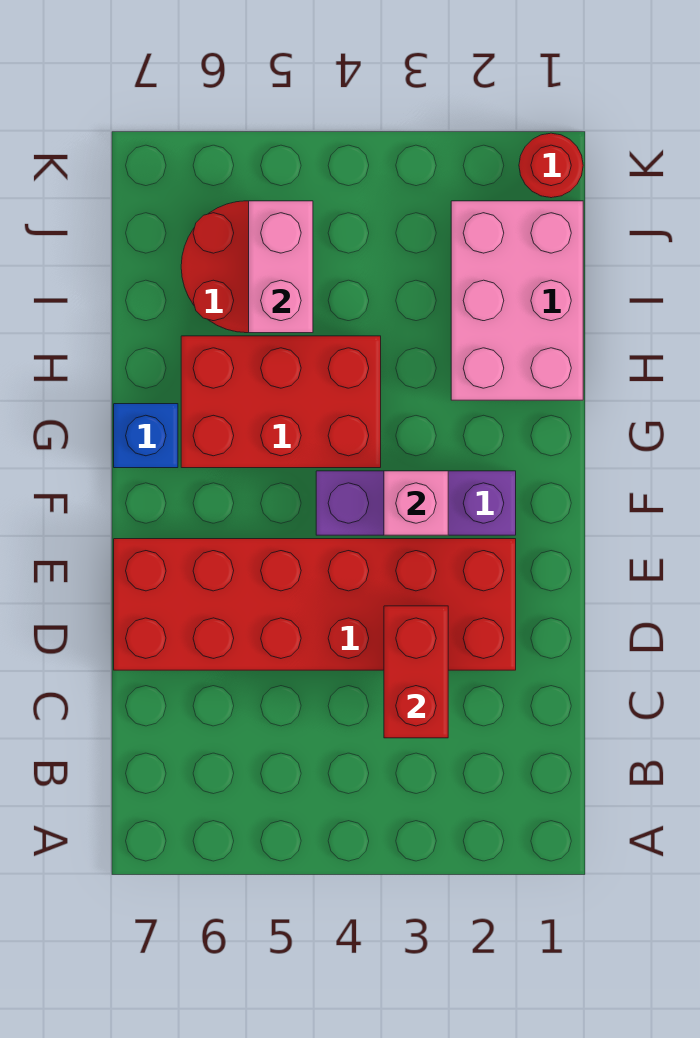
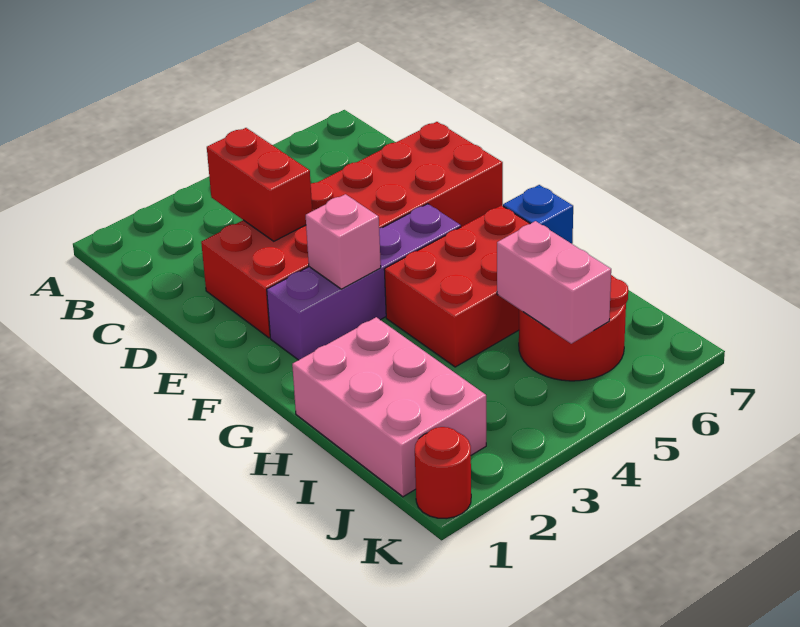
purple brick F2:F4 level 1 -> purple brick F2:F5 level 1

